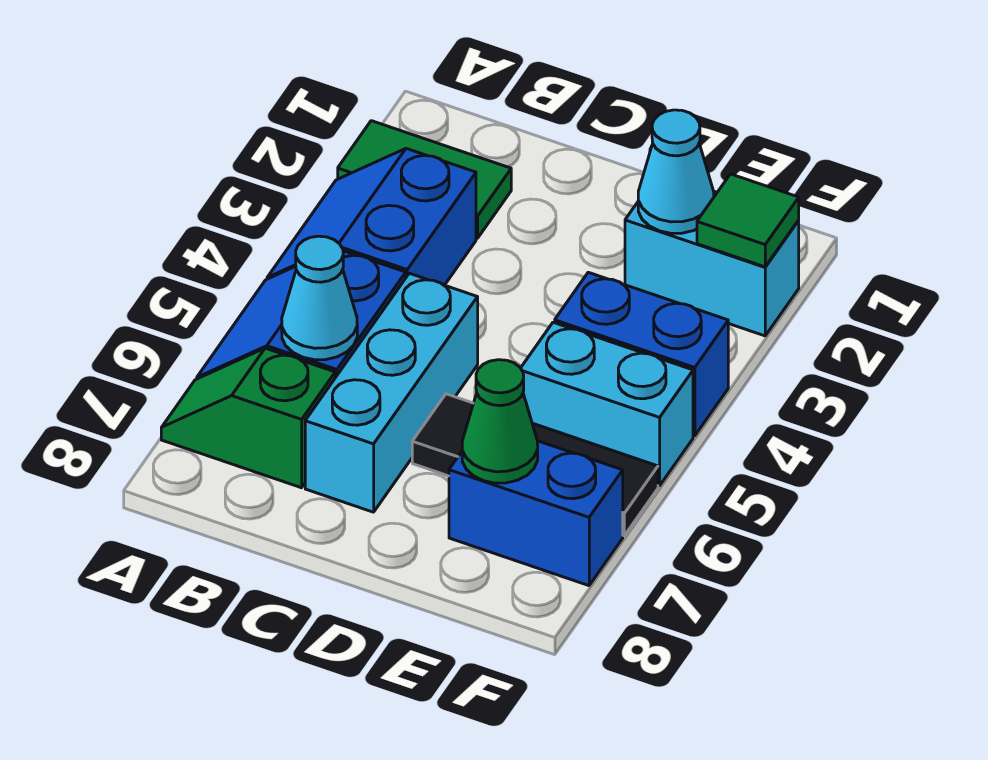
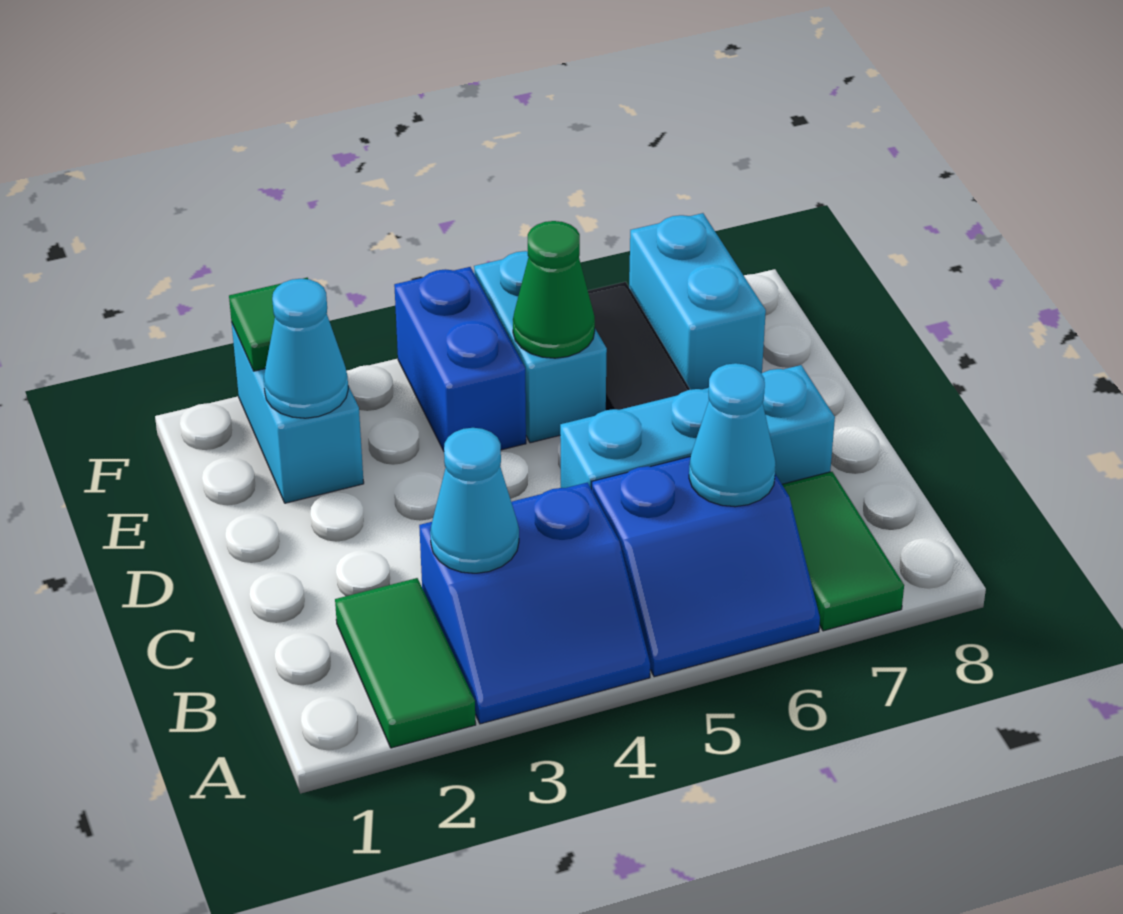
green slope A7:B7 level 1 top B -> green tile A7:B7 level 1
none -> cyan cone B3 level 2
blue brick E7:F7 level 1 -> cyan brick E7:F7 level 1
green cone E7 level 2 -> green cone E5 level 2

